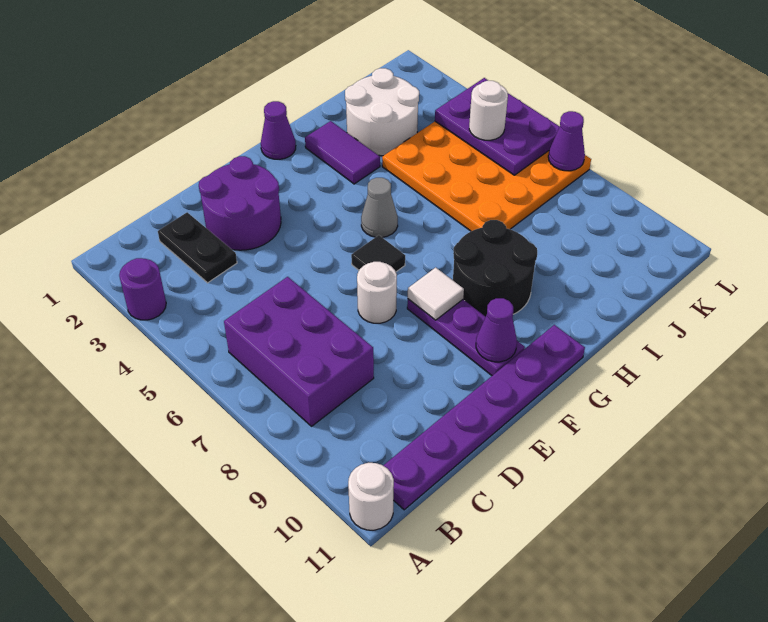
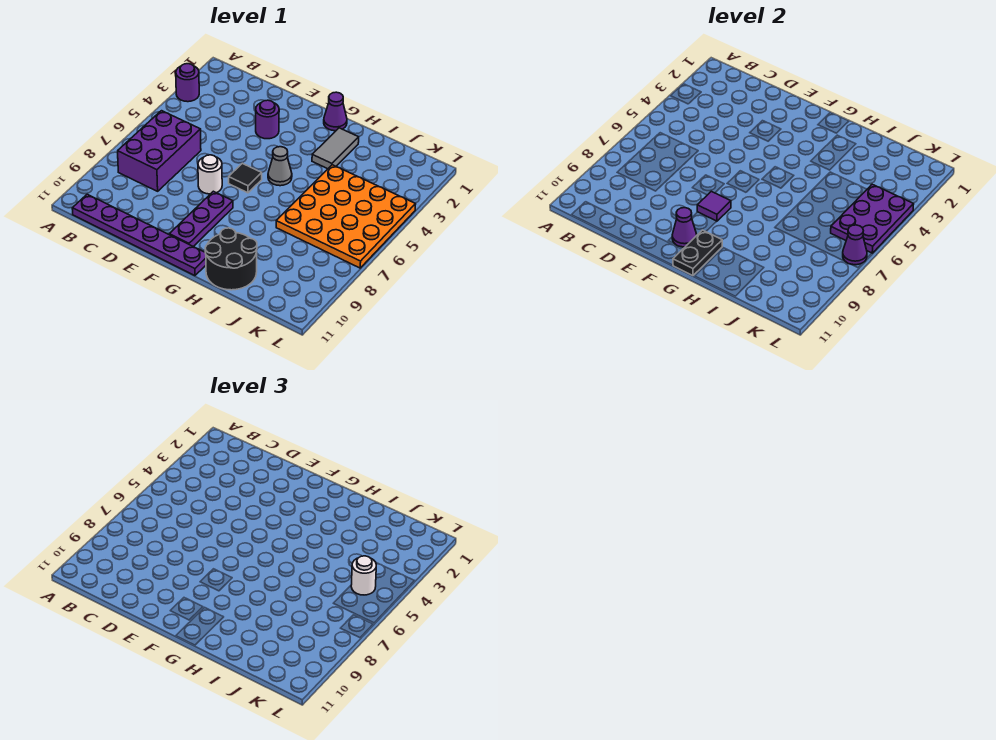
white round brick A11 level 1 -> none
black plate C2:C3 level 1 -> black plate G10:G11 level 2
purple round brick D2:E3 level 1 -> purple round brick E3 level 1
white tile F8 level 2 -> purple tile F8 level 2
black round brick G8:H9 level 1 -> black round brick H10:I11 level 1
purple tile H2:H3 level 1 -> grey tile H2:H3 level 1
white round brick I2:J3 level 1 -> none

